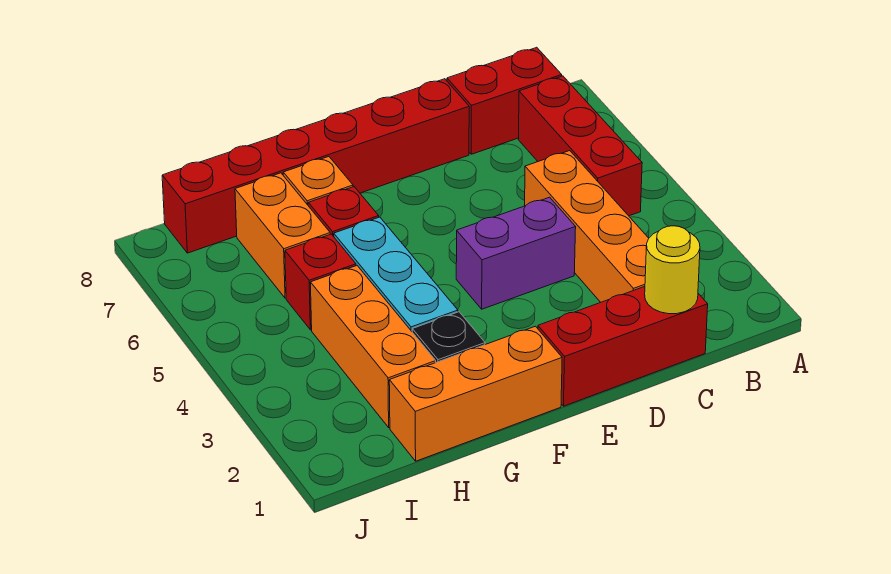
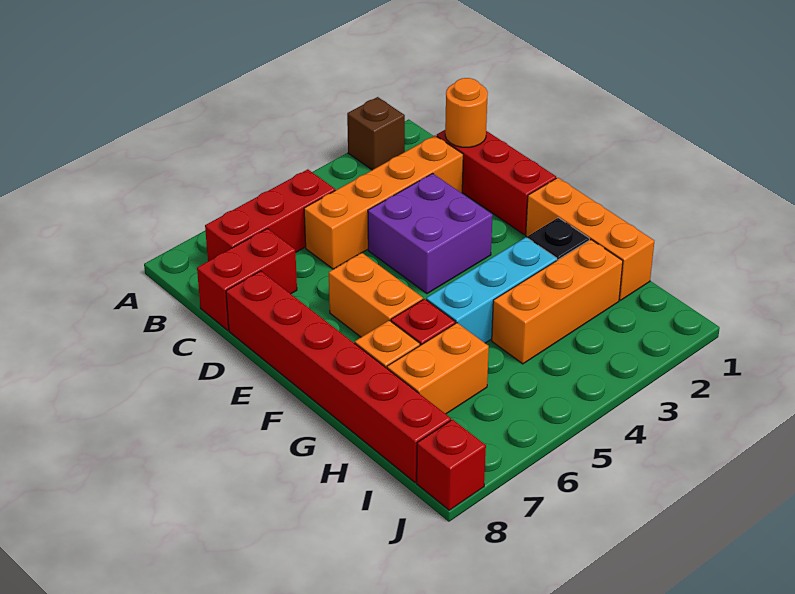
none -> brown brick A2 level 1
red brick B8:C8 level 1 -> red brick C7:C8 level 1
yellow round brick C1 level 2 -> orange round brick C1 level 2
purple brick D4:E4 level 1 -> purple brick D3:E4 level 1
none -> orange brick E6:F6 level 1
red brick H5 level 1 -> red brick J8 level 1

